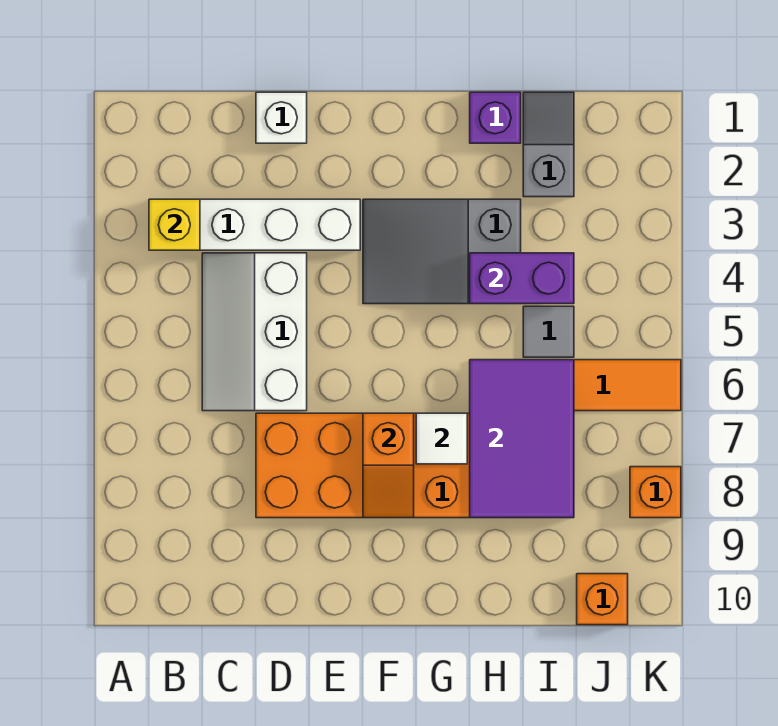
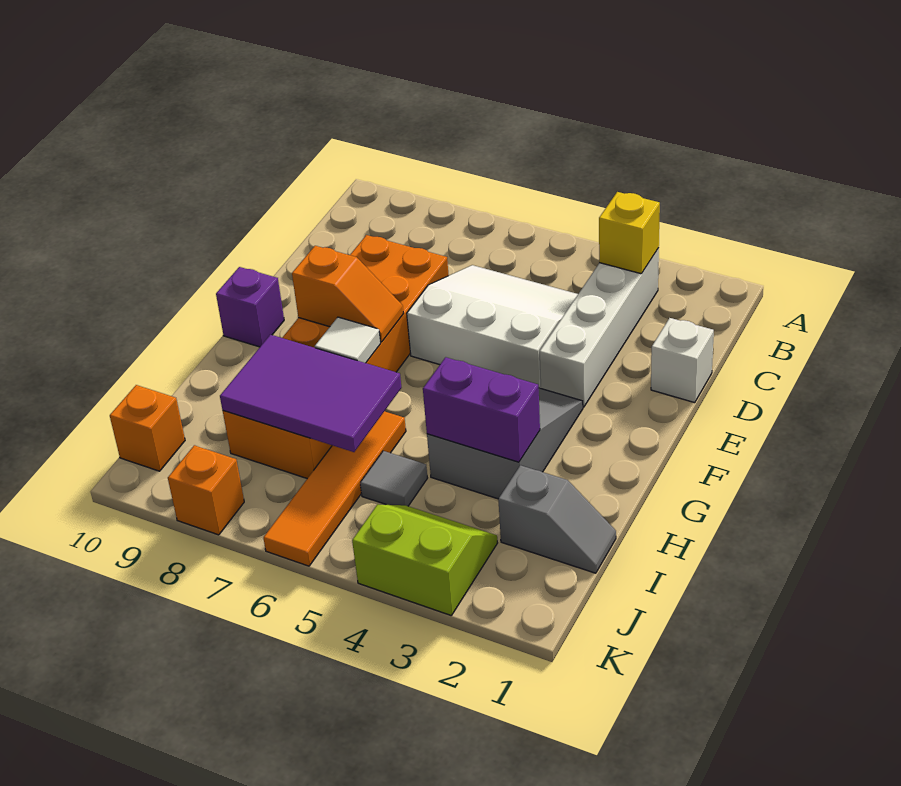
white slope C4:D6 level 1 top D -> white slope C4:E6 level 1 top E
orange slope F7:F8 level 2 top 7 -> orange slope F7:F8 level 2 top 8
purple brick H1 level 1 -> purple brick F10 level 1
purple brick H4:I4 level 2 -> purple brick H3:H4 level 2
none -> lime slope J3:K4 level 1 top K

